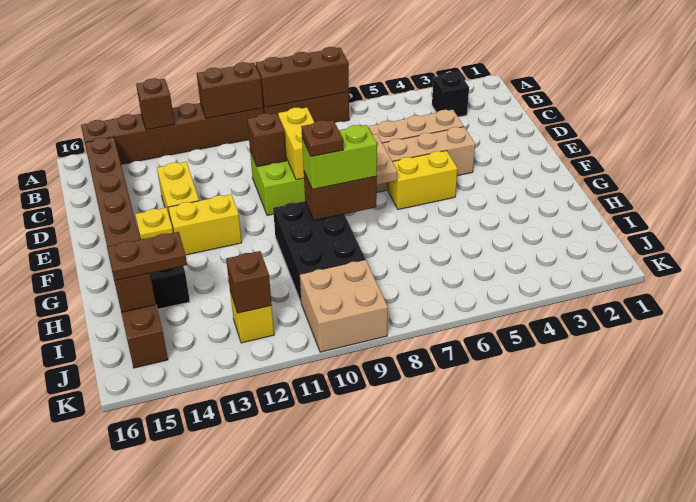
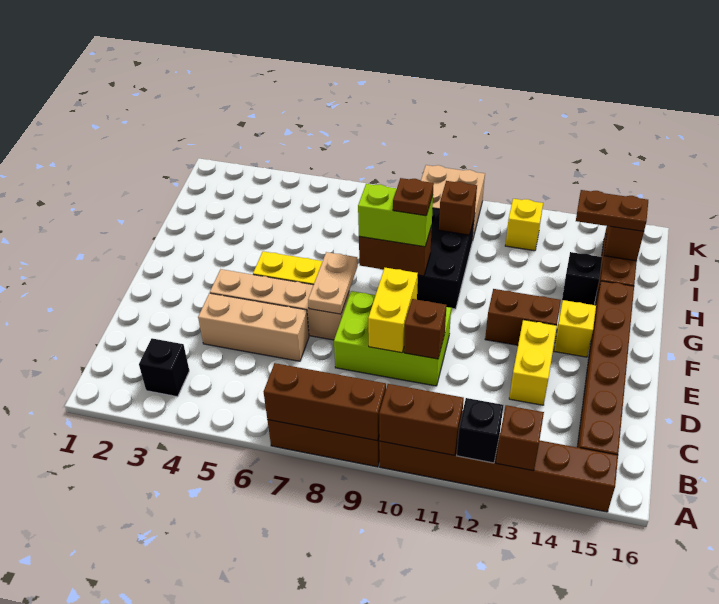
none -> black brick A12 level 2
yellow brick F12:F13 level 1 -> brown brick F12:F13 level 1
brown brick J12 level 2 -> brown brick I10 level 2

